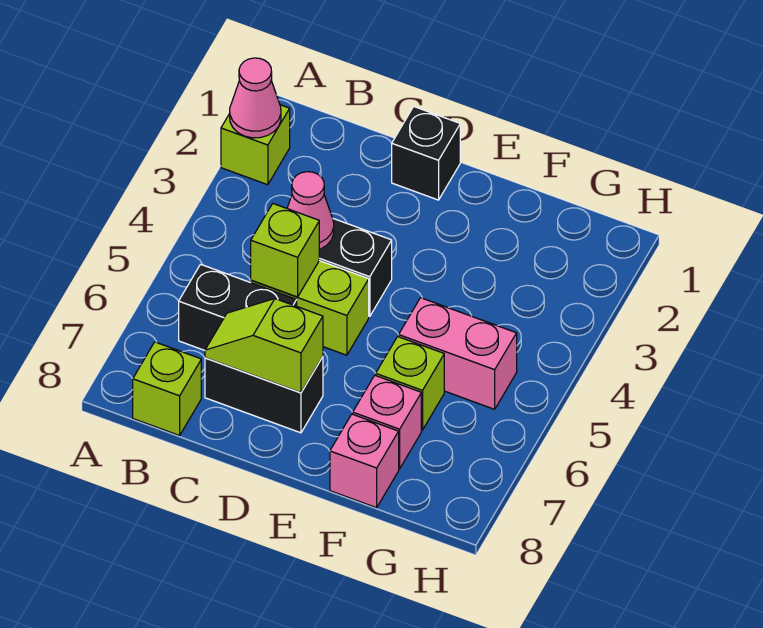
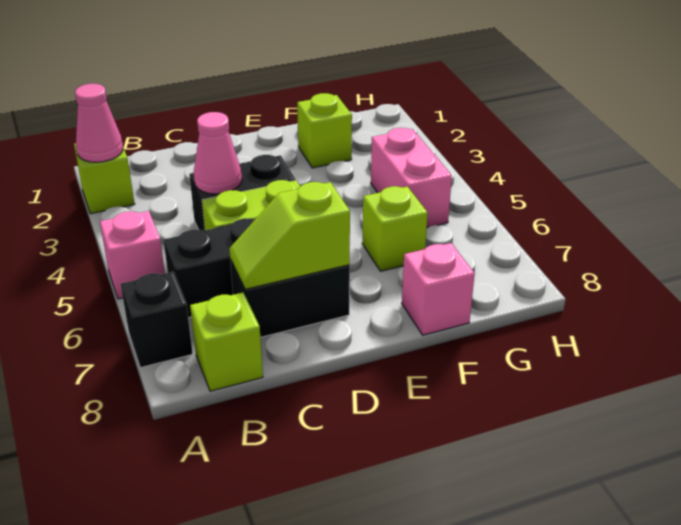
lime brick C5 level 2 -> lime brick F2 level 1
black brick D1 level 1 -> black brick A7 level 1
pink brick F5:G5 level 1 -> pink brick G4:G5 level 1
pink brick F7 level 1 -> pink brick A5 level 1

